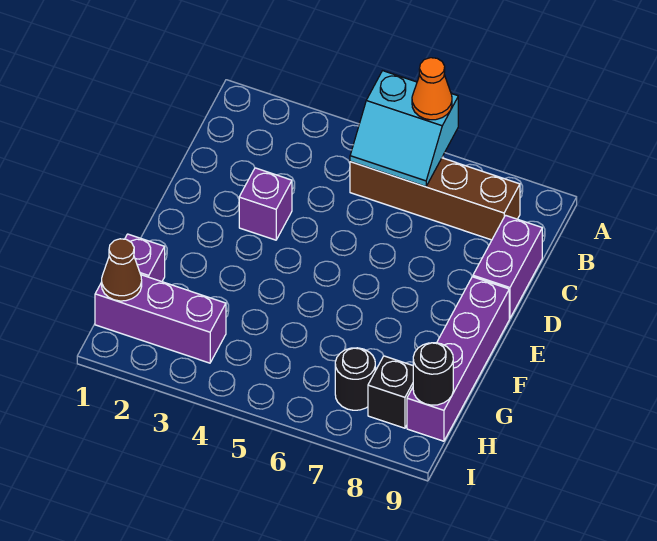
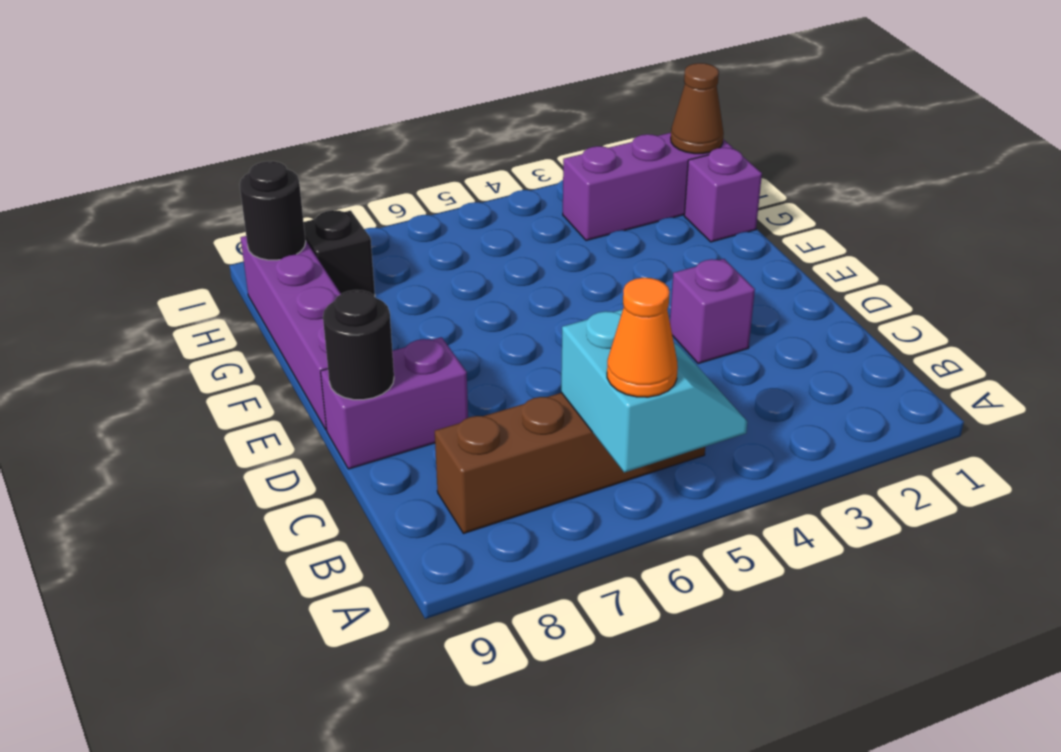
cyan slope A5:B6 level 2 top A -> cyan slope A5:B6 level 2 top 6
purple brick C9:D9 level 1 -> purple brick D8:D9 level 1
black round brick H7 level 1 -> black round brick D9 level 2

